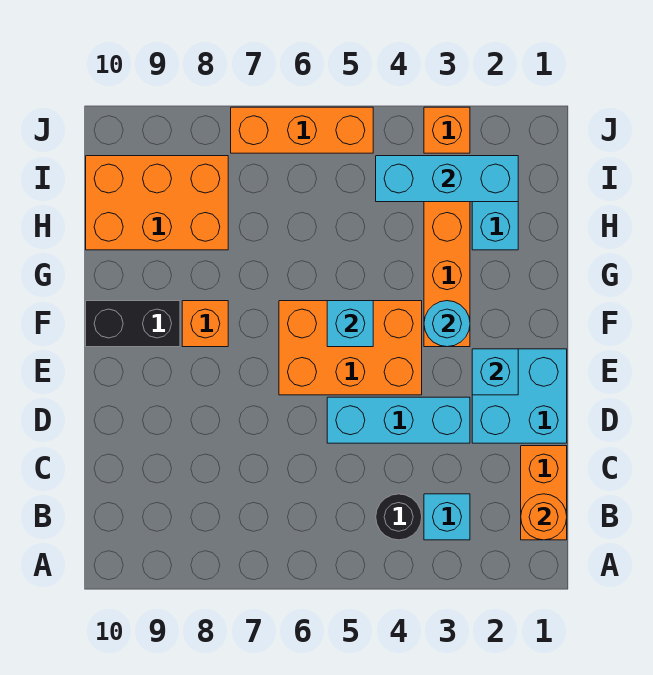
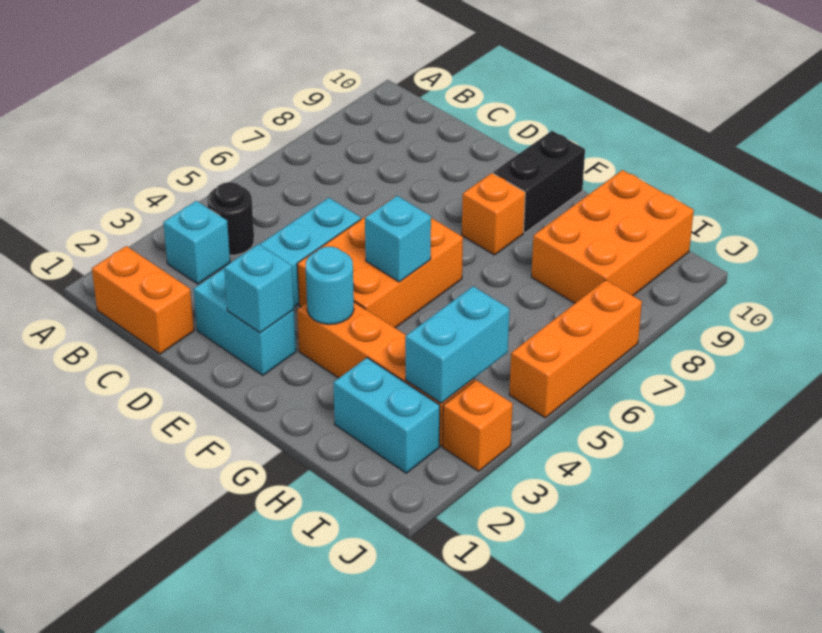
orange round brick B1 level 2 -> none
cyan brick D1:E2 level 1 -> cyan brick D2:E2 level 1
cyan brick I2:I4 level 2 -> cyan brick I3:I4 level 2

